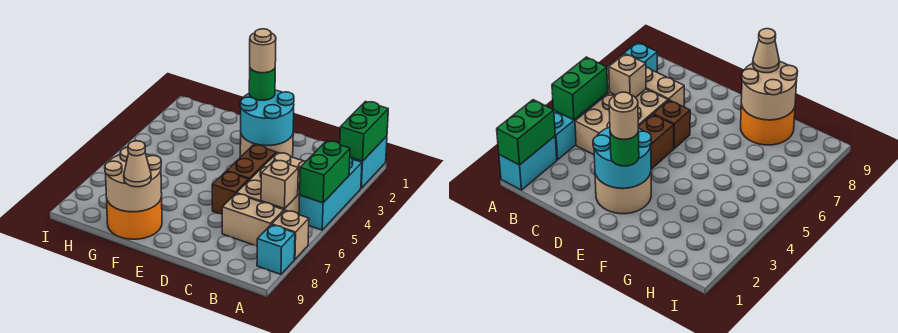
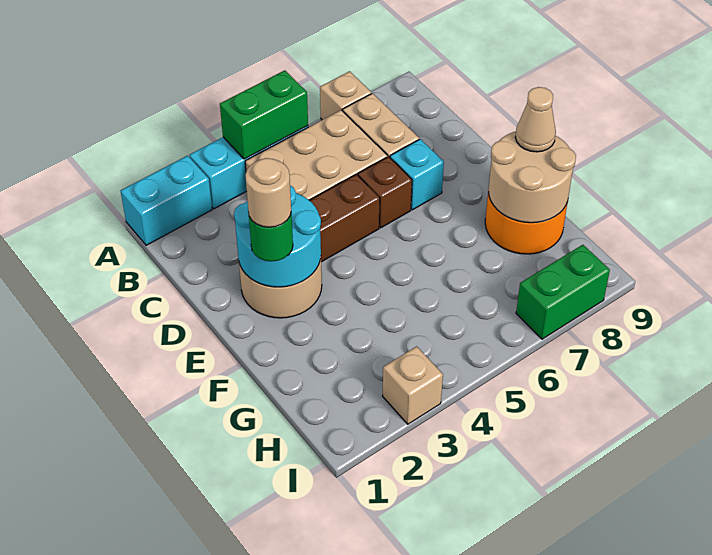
green brick A1:A2 level 2 -> green brick I7:I8 level 1
cyan brick A8 level 1 -> cyan brick D7 level 1
tan brick B6 level 2 -> tan brick I3 level 1

